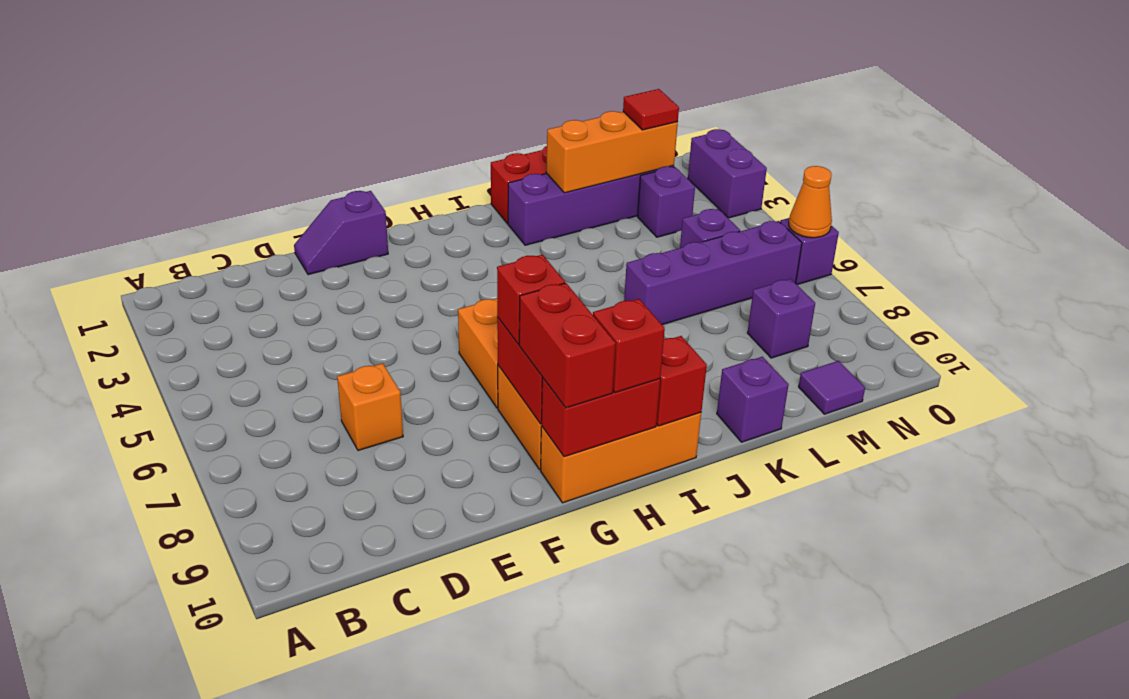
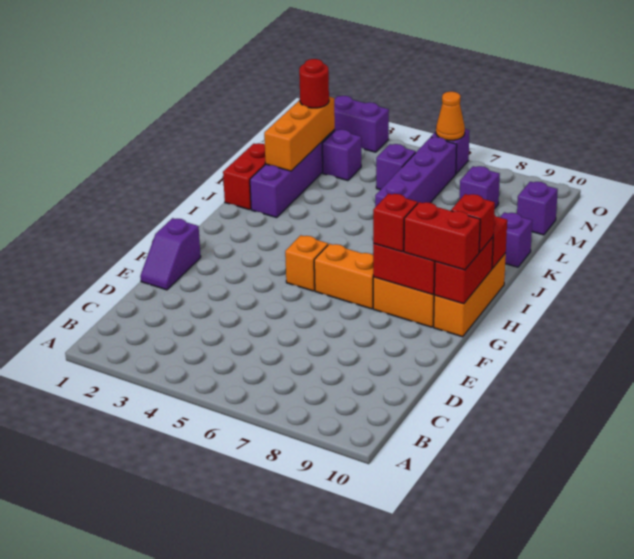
orange brick D7 level 1 -> orange brick G5 level 1
red tile M2 level 3 -> red round brick M2 level 3
purple tile M10 level 1 -> purple brick M10 level 1

